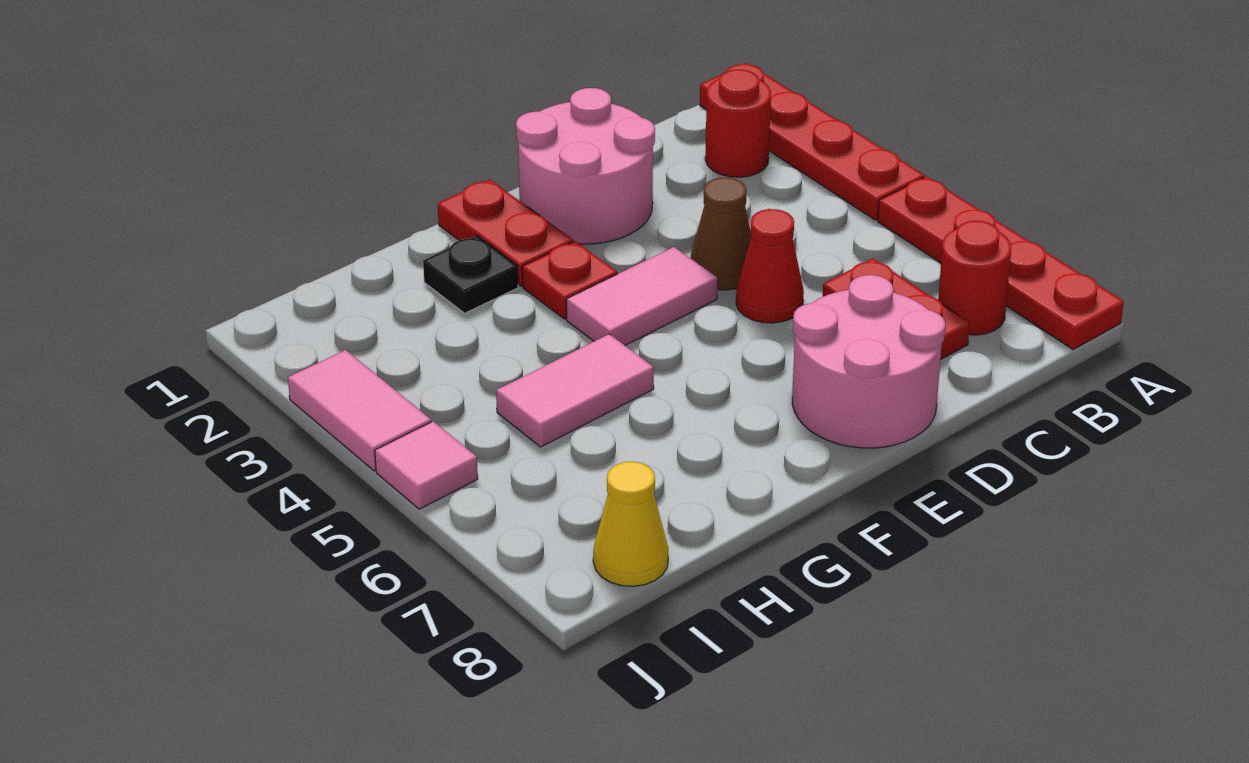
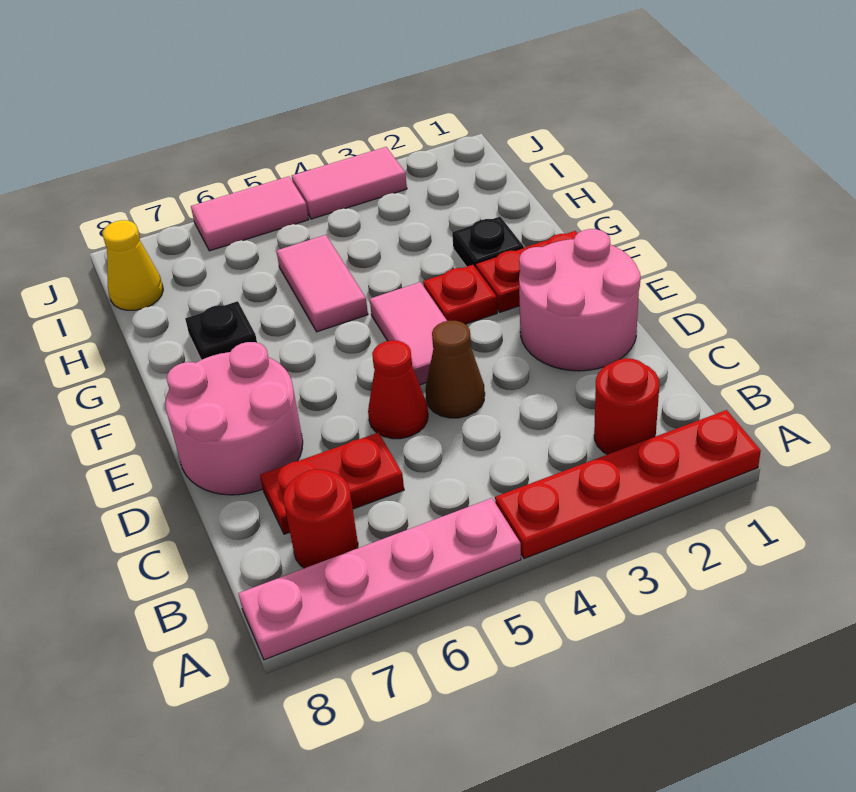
red plate A5:A8 level 1 -> pink plate A5:A8 level 1
none -> black plate G7 level 1
pink tile J5 level 1 -> pink tile J5:J6 level 1

